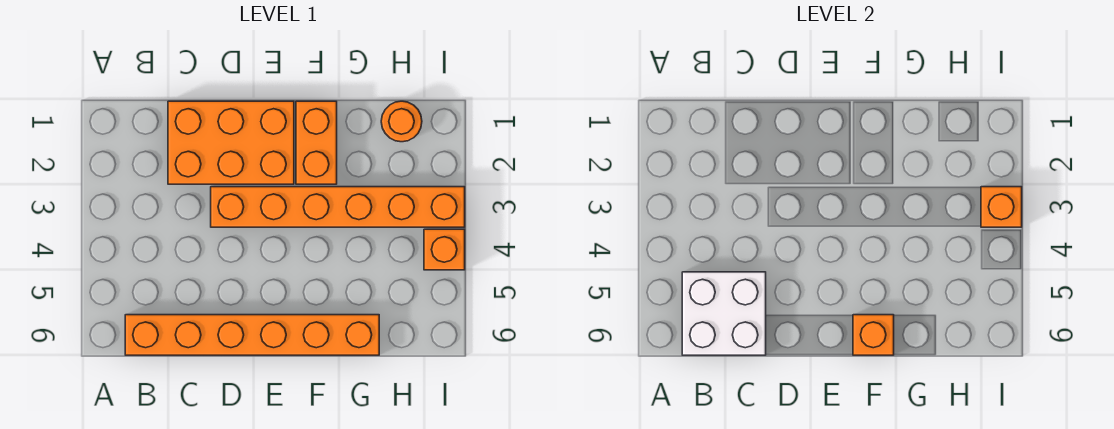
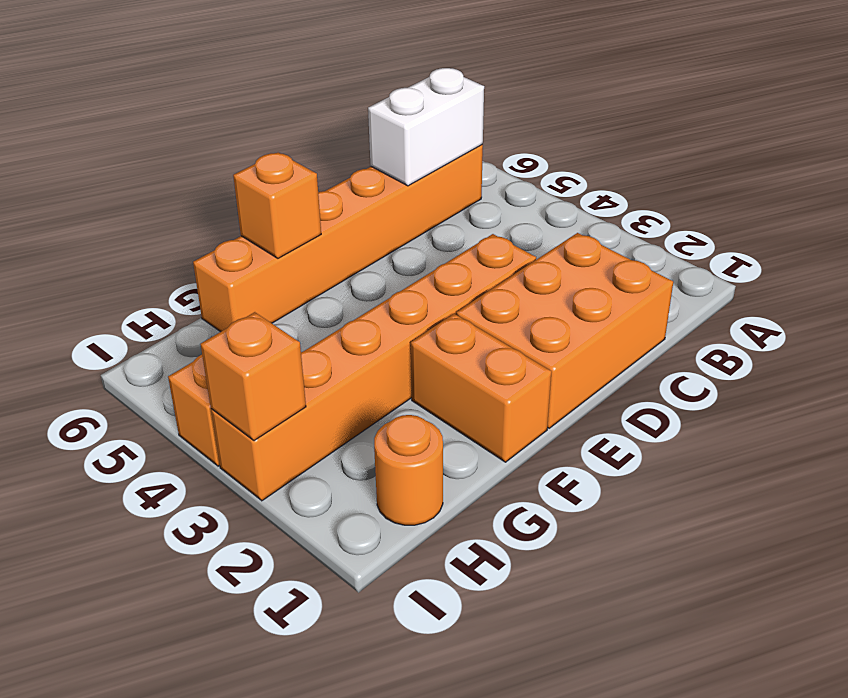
white brick B5:C6 level 2 -> white brick B6:C6 level 2

